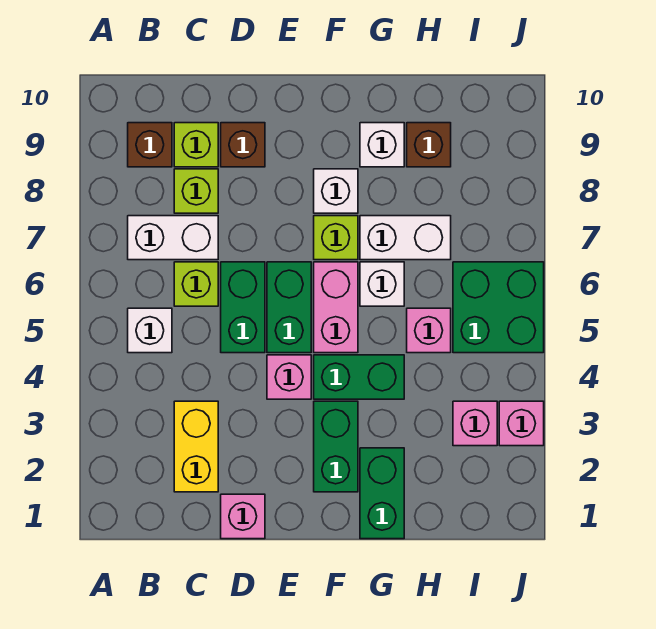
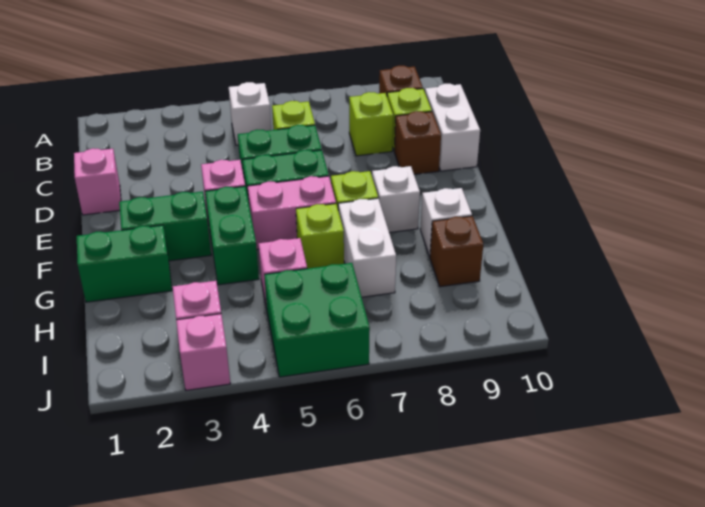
white brick B7:C7 level 1 -> white brick C10:D10 level 1
yellow brick C2:C3 level 1 -> none
white brick G6 level 1 -> lime brick G6 level 1

